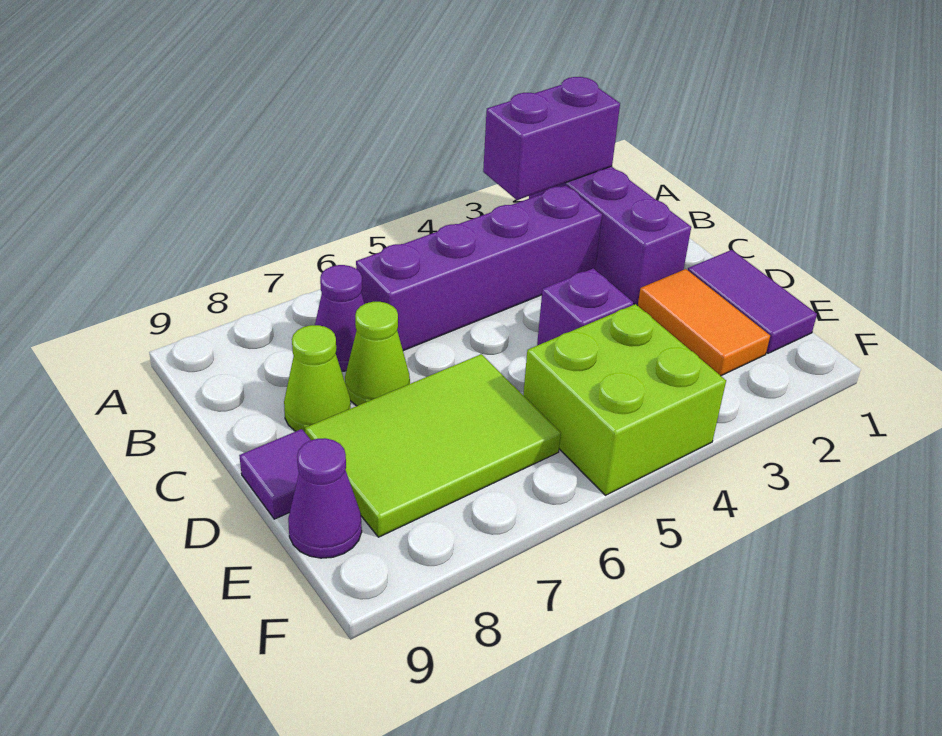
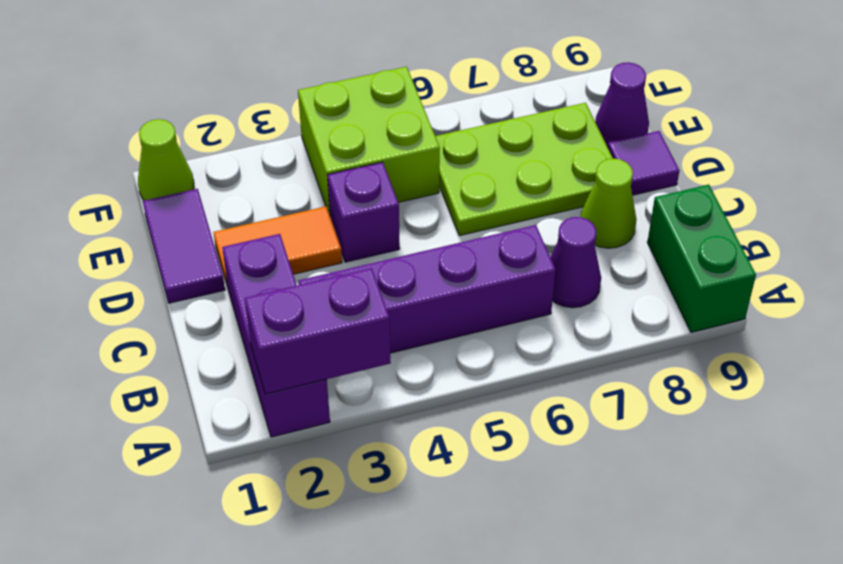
none -> green brick A9:B9 level 1
lime cone C7 level 1 -> lime cone F1 level 1
orange tile D2:E2 level 1 -> orange tile D2:D3 level 1
lime tile D6:E8 level 1 -> lime plate D6:E8 level 1

